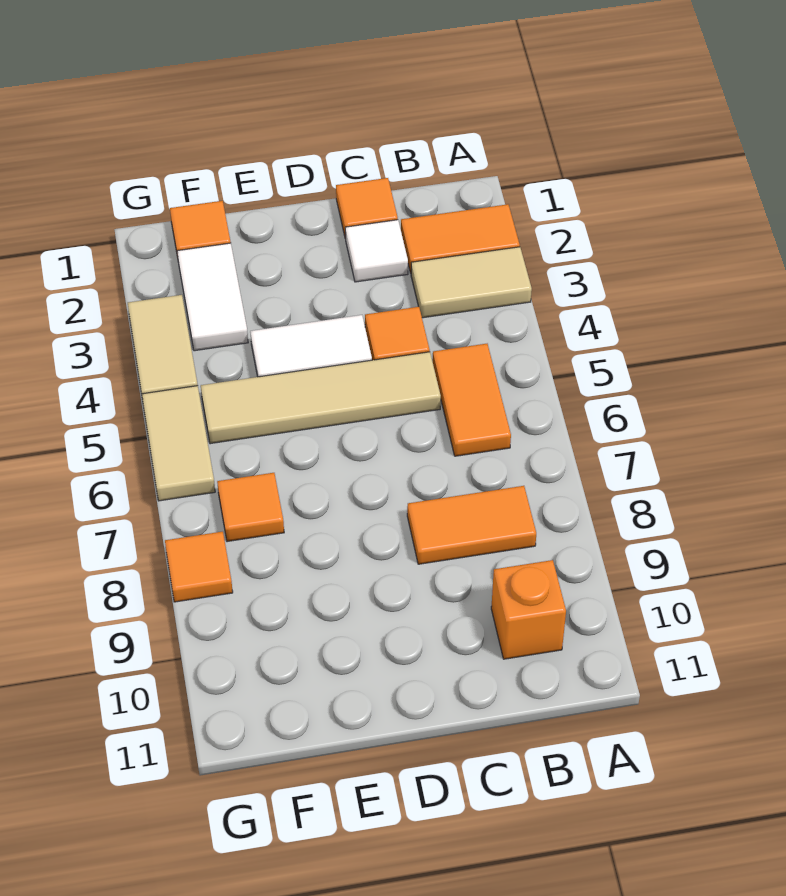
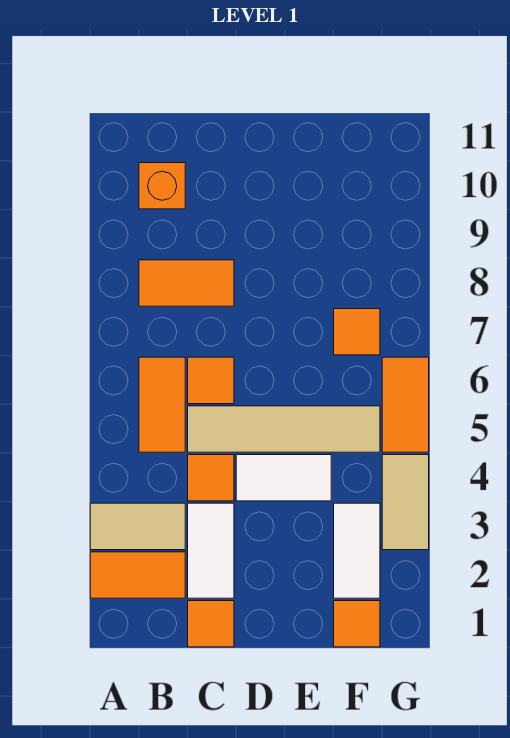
white tile C2 level 1 -> white tile C2:C3 level 1
tan tile G5:G6 level 1 -> orange tile G5:G6 level 1
orange tile G8 level 1 -> orange tile C6 level 1

